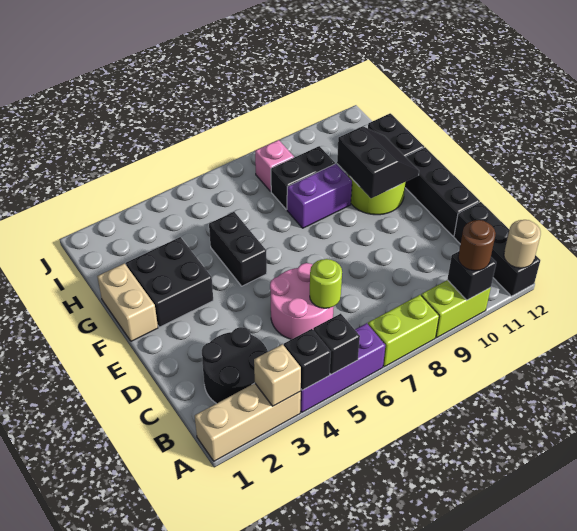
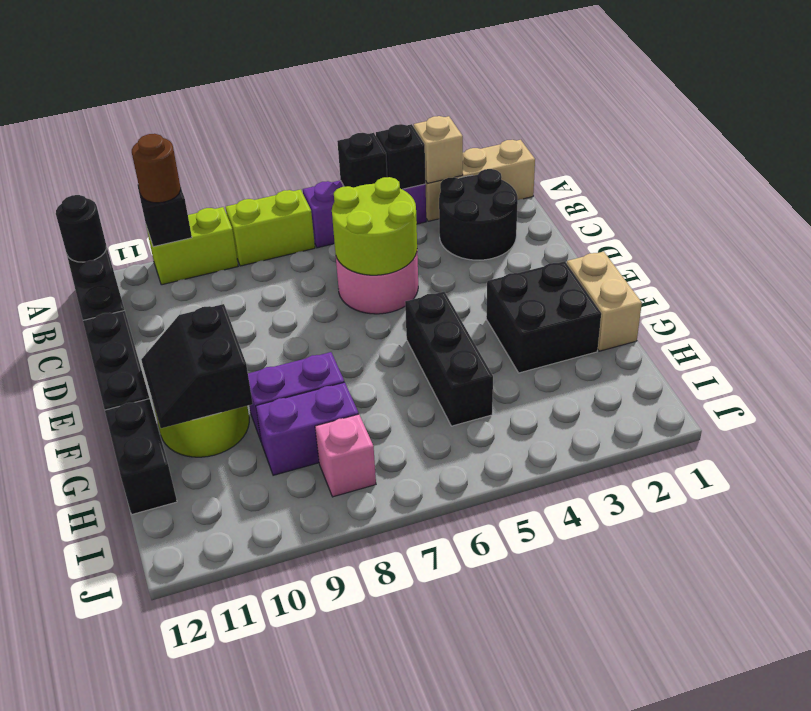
tan round brick A12 level 2 -> black round brick A12 level 2
lime round brick C6 level 2 -> lime round brick C5:D6 level 2
black brick F5:G5 level 1 -> black brick F5:H5 level 1
black brick H8:H9 level 1 -> purple brick H8:H9 level 1

